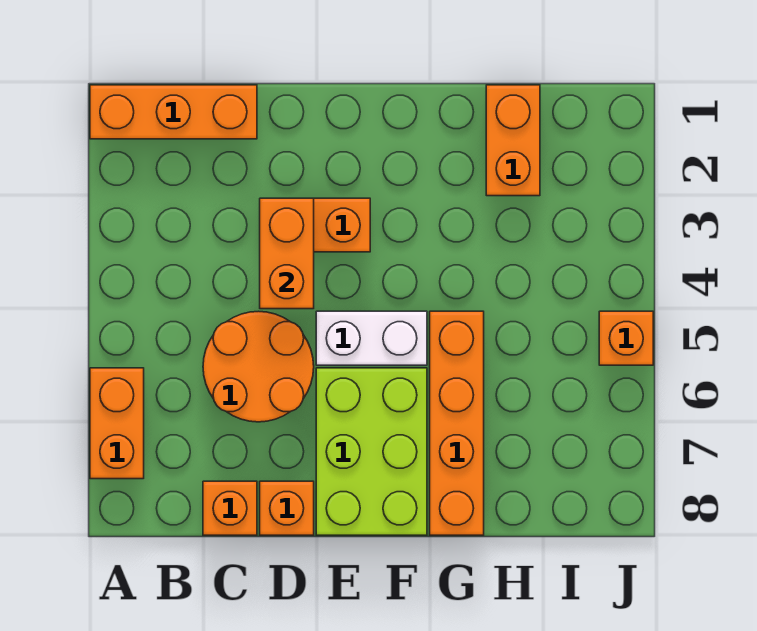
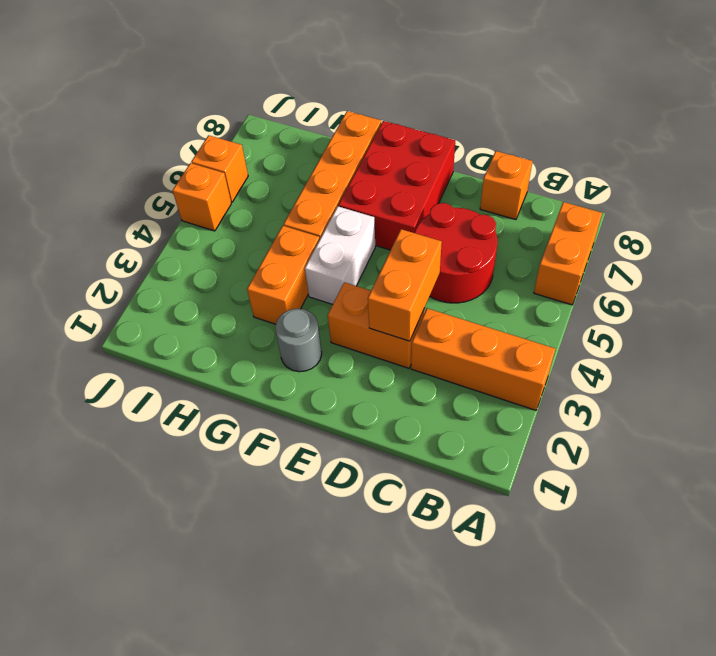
orange brick A1:C1 level 1 -> orange brick A3:C3 level 1
orange round brick C5:D6 level 1 -> red round brick C5:D6 level 1
orange brick D8 level 1 -> orange brick J6 level 1
white brick E5:F5 level 1 -> white brick F4:F5 level 1
lime brick E6:F8 level 1 -> red brick E6:F8 level 1
none -> grey round brick F2 level 1
orange brick H1:H2 level 1 -> orange brick G3:G4 level 1

